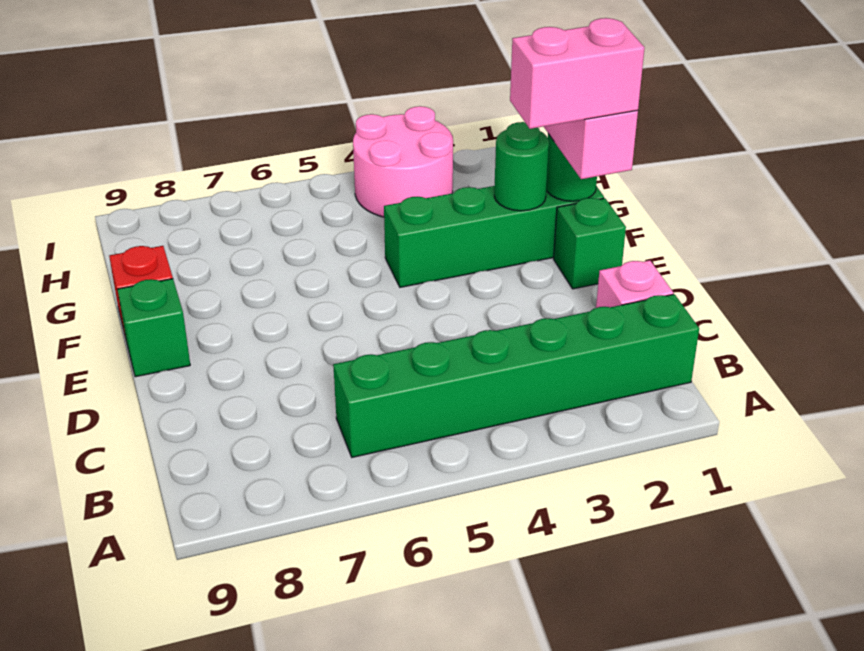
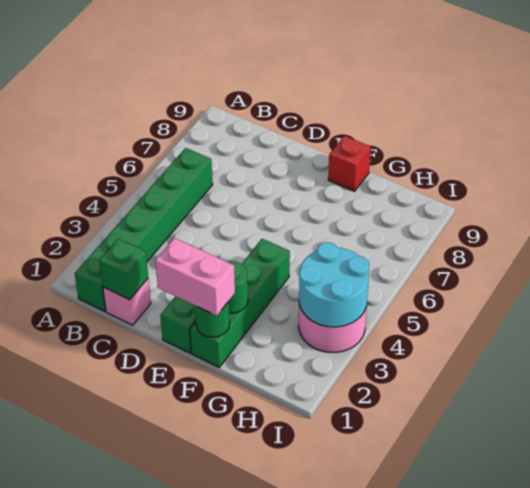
pink brick E1:E2 level 4 -> none
green brick E9 level 1 -> green brick C1 level 2
none -> cyan round brick H3:I4 level 2

